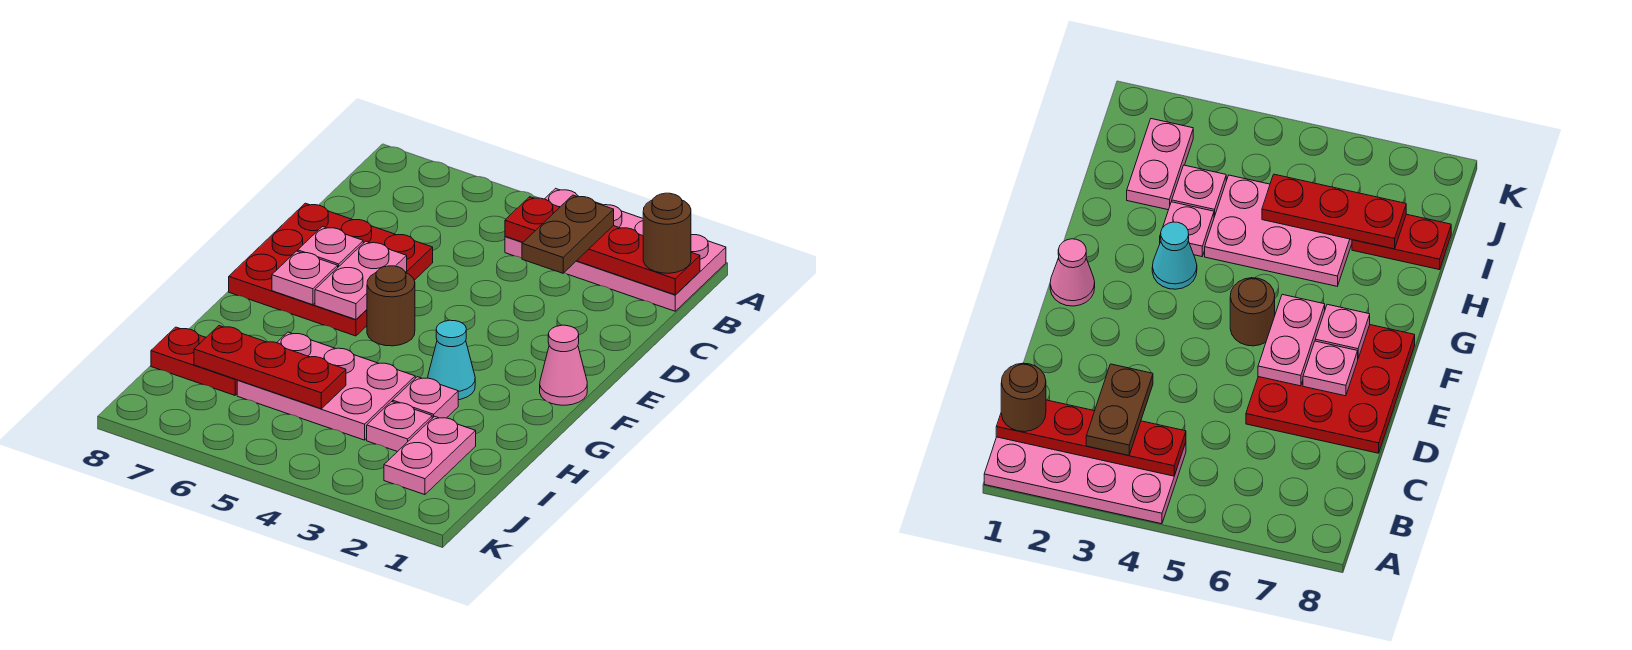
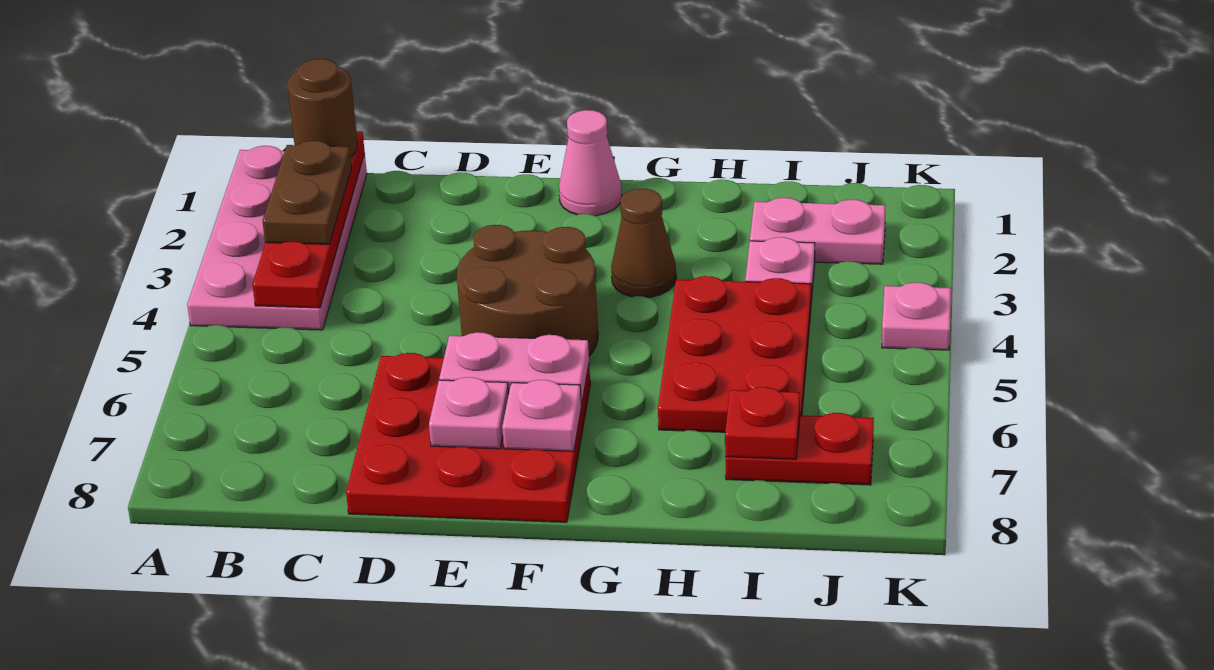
brown plate B3:C3 level 3 -> brown plate B2:B3 level 3
brown round brick F5 level 1 -> brown round brick E4:F5 level 1
cyan cone G3 level 1 -> brown cone G3 level 1
pink plate H3 level 1 -> pink plate K4 level 1
pink plate H4:I6 level 1 -> red plate H4:I6 level 1
red plate I5:I7 level 2 -> red plate I7 level 2
red plate I7:I8 level 1 -> red plate I7:J7 level 1

